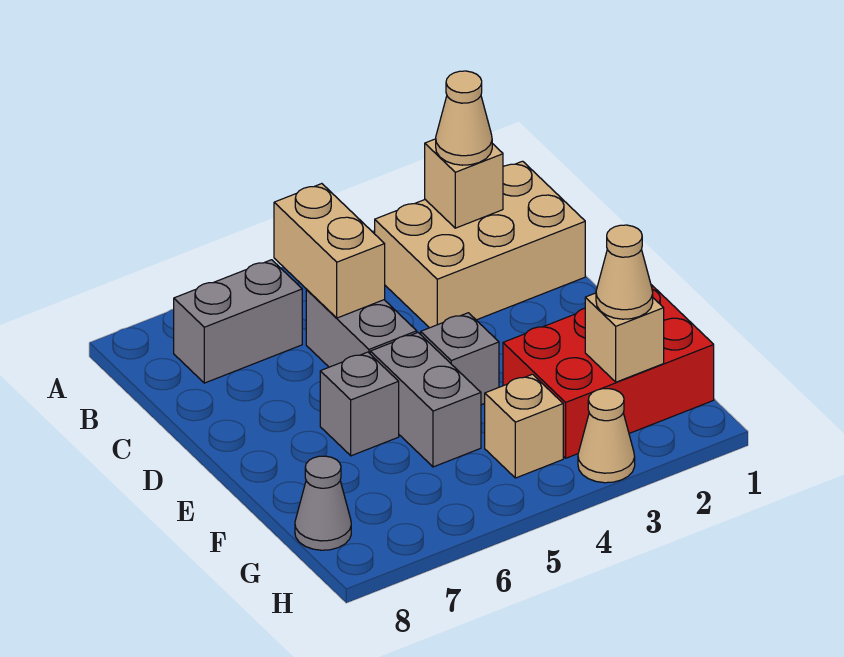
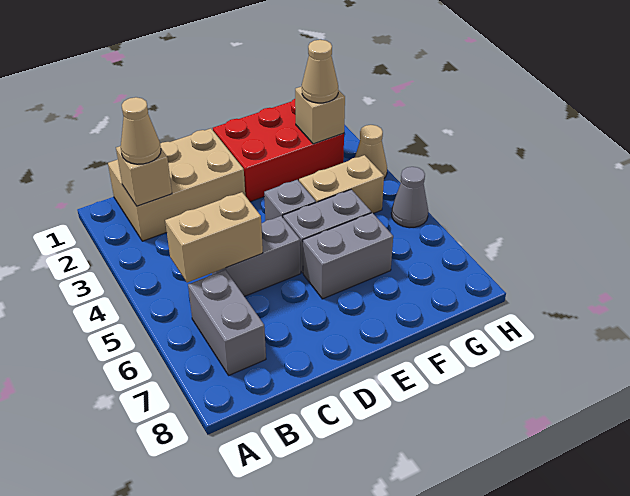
tan brick B1:C3 level 1 -> tan brick B1:D2 level 1
grey brick E6 level 1 -> grey brick E6:F6 level 1
red brick F1:G3 level 1 -> red brick E1:G2 level 1
tan brick G4 level 1 -> tan brick F4:G4 level 1
grey cone G8 level 1 -> grey cone H5 level 1

